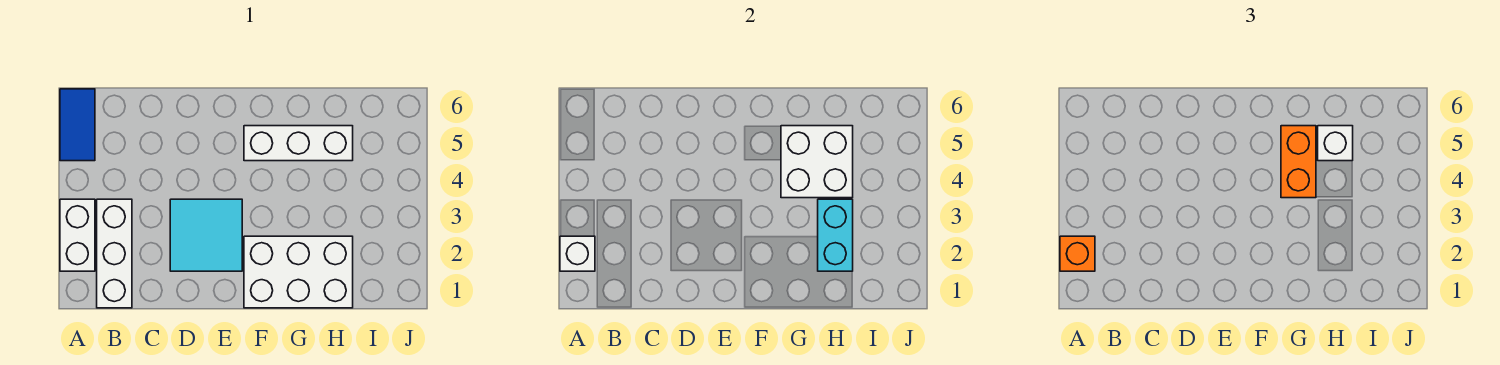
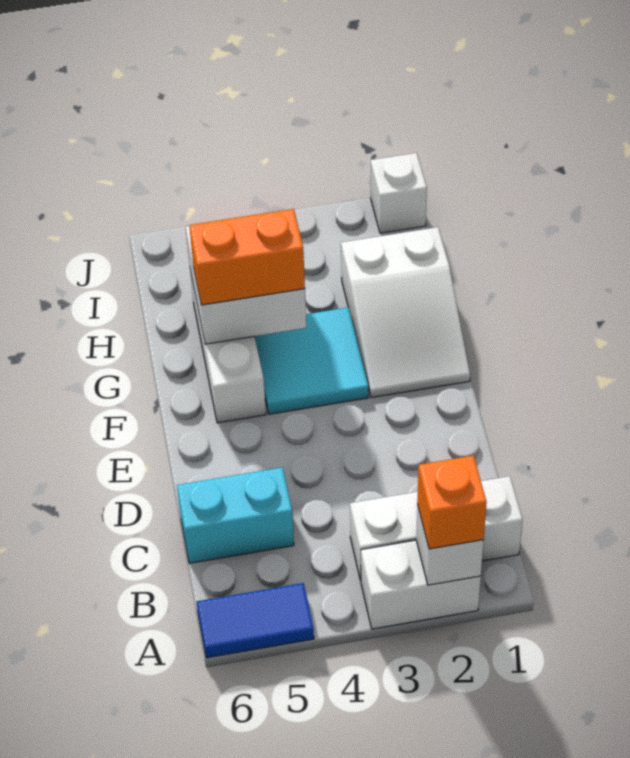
cyan tile D2:E3 level 1 -> cyan tile F3:G4 level 1
white brick F1:H2 level 1 -> white slope F1:H2 level 1 top H
cyan brick H2:H3 level 2 -> cyan brick C5:C6 level 1
white brick H5 level 3 -> white brick J1 level 1

